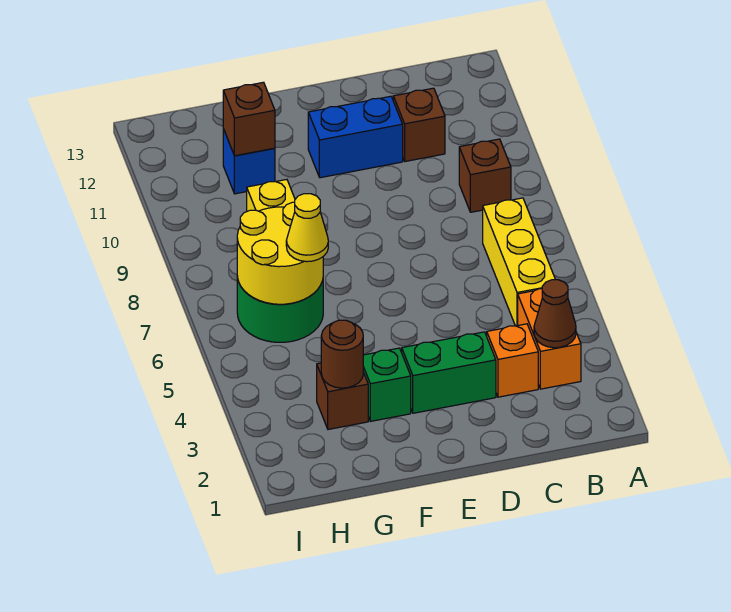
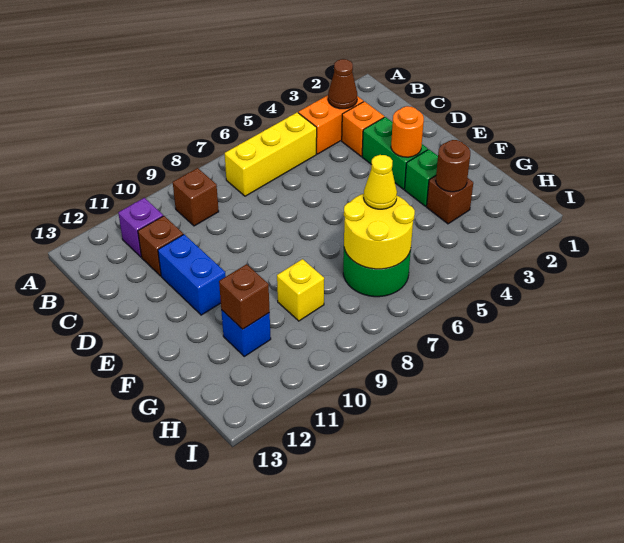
none -> purple brick B11 level 1
none -> orange round brick E3 level 2

